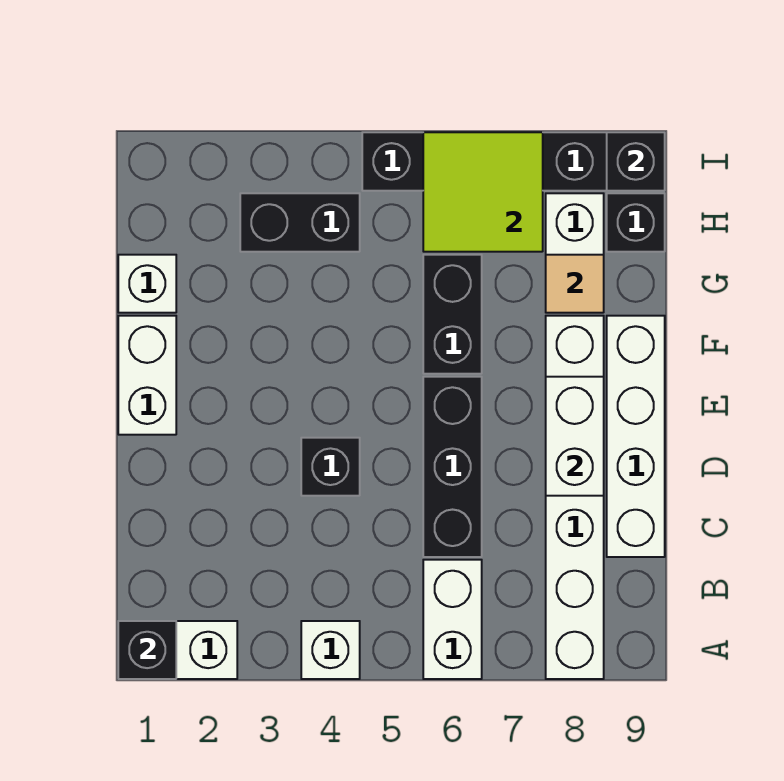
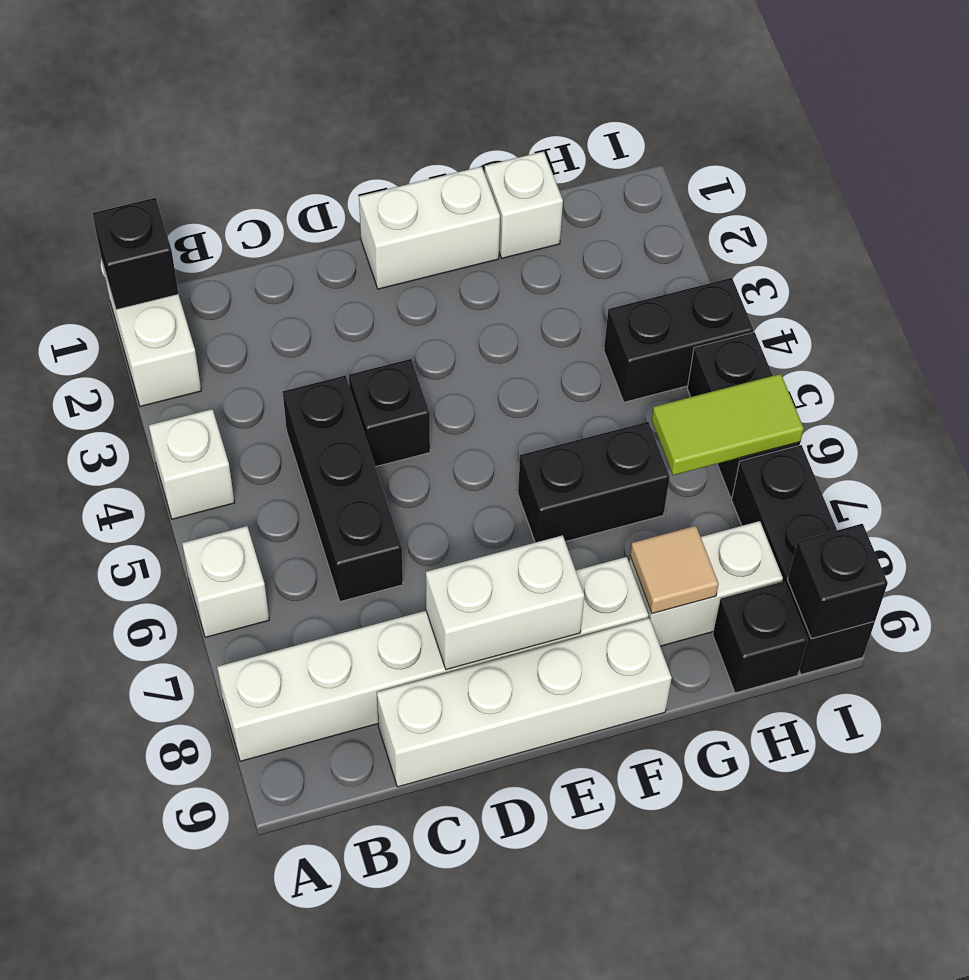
white brick A6:B6 level 1 -> white brick A6 level 1
black brick C6:E6 level 1 -> black brick C4:C6 level 1
black brick H3:H4 level 1 -> black brick H4:I4 level 1
lime tile H6:I7 level 2 -> lime tile H6:I6 level 2

